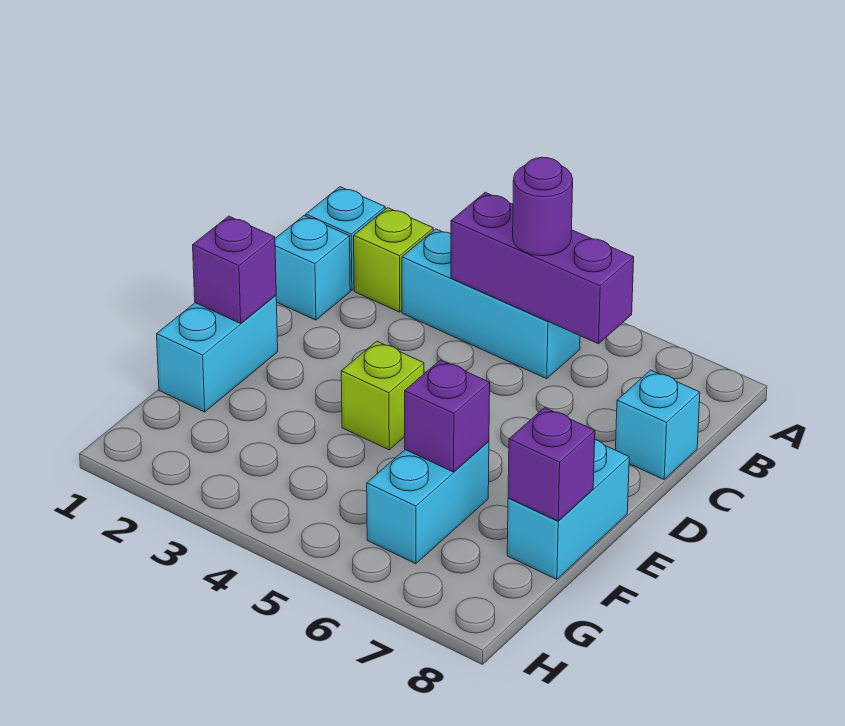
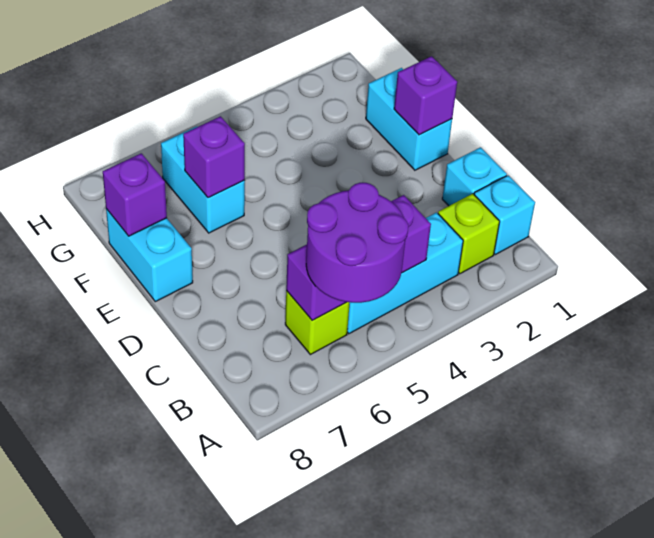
purple round brick B5 level 3 -> purple round brick A5:B6 level 3
cyan brick C8 level 1 -> none
lime brick E4 level 1 -> lime brick B6 level 1

